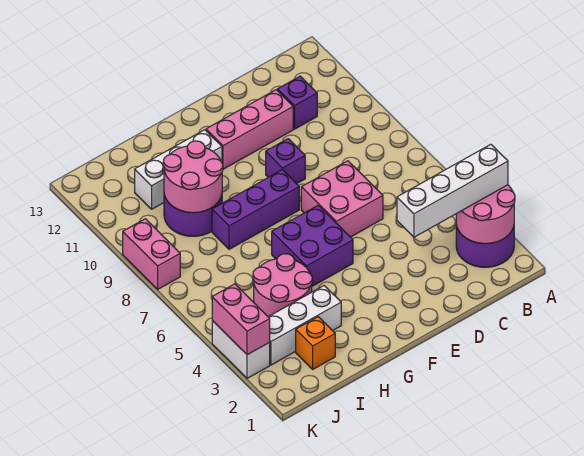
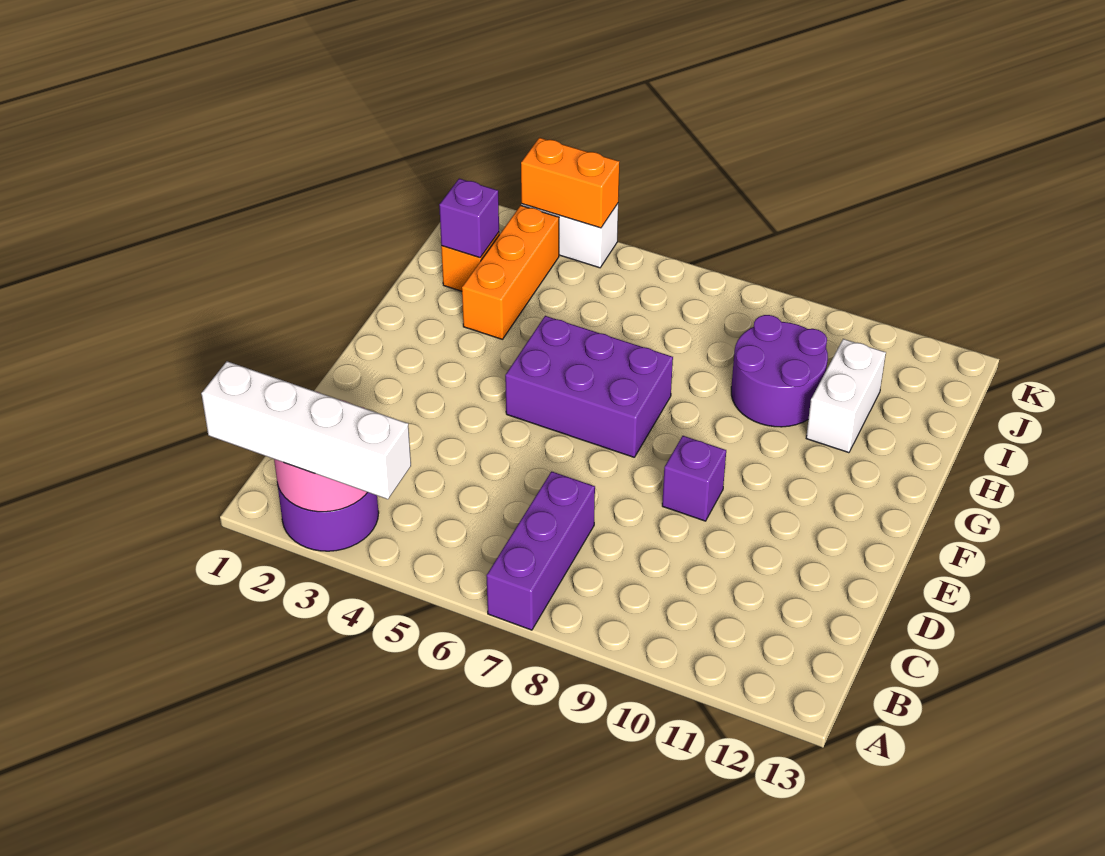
white brick A3:D3 level 3 -> white brick A1:A4 level 3
purple brick C11 level 1 -> purple brick I2 level 2
pink brick D6:E7 level 1 -> none
pink brick D11:F11 level 1 -> none
purple brick F5:G6 level 1 -> purple brick F5:G7 level 1
purple brick F8:H8 level 1 -> purple brick A7:C7 level 1
white brick G11:I11 level 1 -> white brick H11:I11 level 1
white brick H3:J3 level 1 -> orange brick H3:J3 level 1
pink round brick H4:I5 level 1 -> none
pink round brick H9:I10 level 2 -> none
pink brick K3:K4 level 2 -> orange brick K3:K4 level 2
pink brick K8:K9 level 1 -> none

